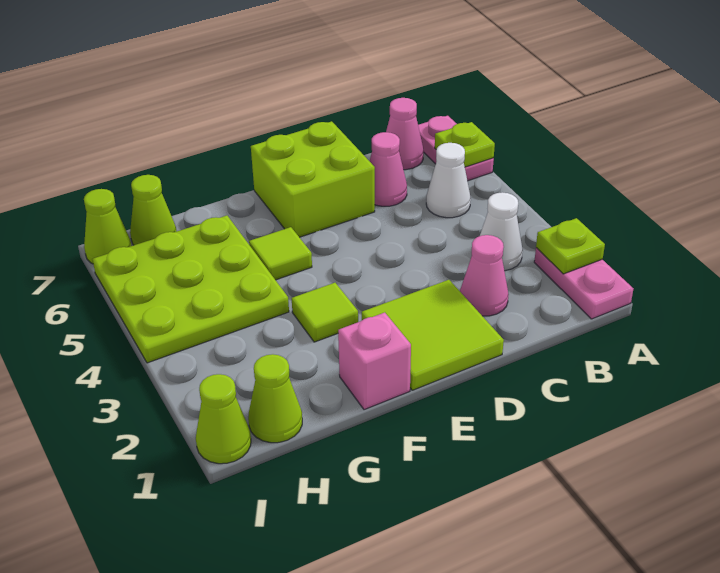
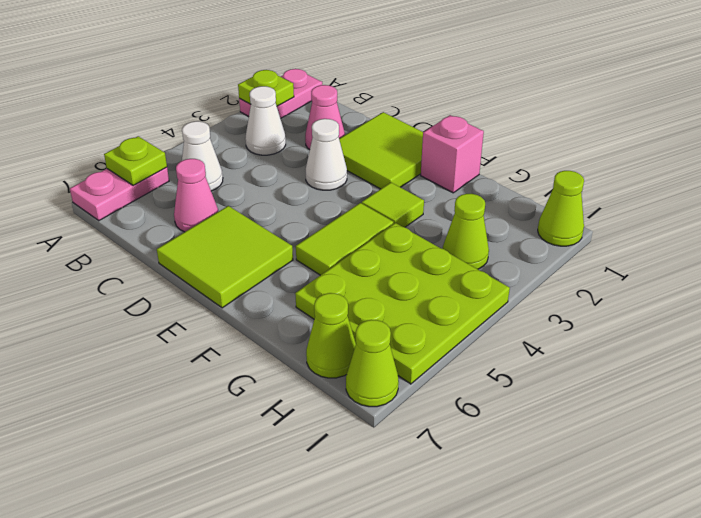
pink cone B7 level 1 -> none
none -> white cone D3 level 1
lime brick D6:E7 level 1 -> lime tile D6:E7 level 1
lime tile F5 level 1 -> lime tile F4:F5 level 1
lime cone H1 level 1 -> lime cone H3 level 1

